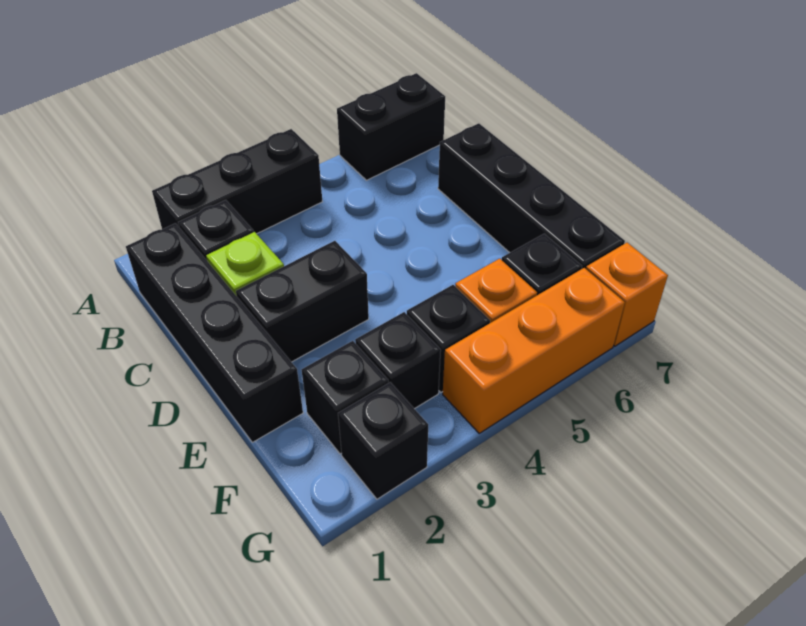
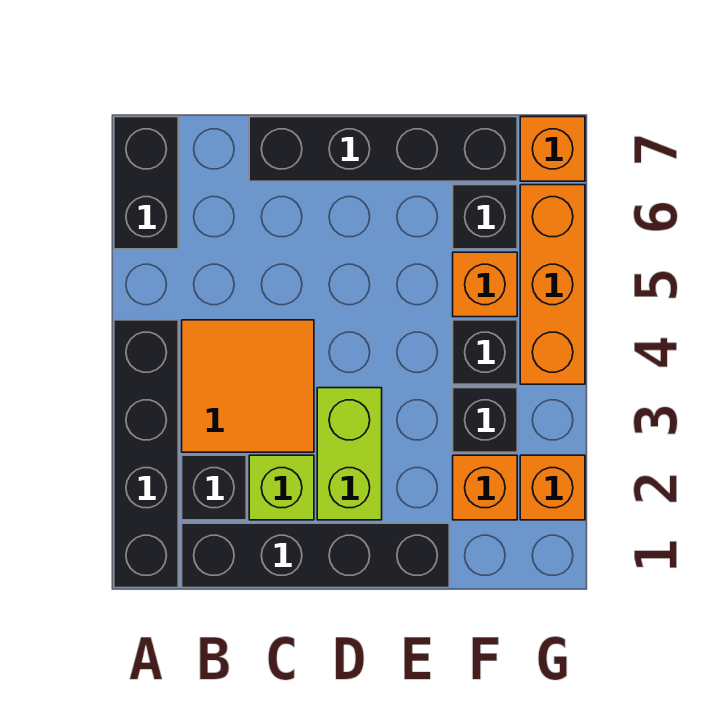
black brick A2:A4 level 1 -> black brick A1:A4 level 1
none -> orange tile B3:C4 level 1
black brick D2:D3 level 1 -> lime brick D2:D3 level 1
black brick F2 level 1 -> orange brick F2 level 1
black brick G2 level 1 -> orange brick G2 level 1

